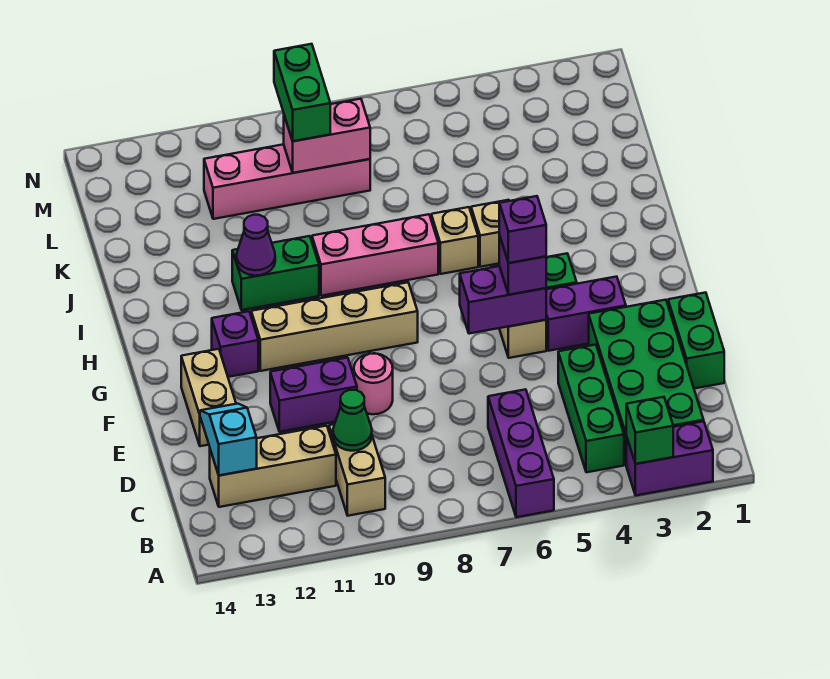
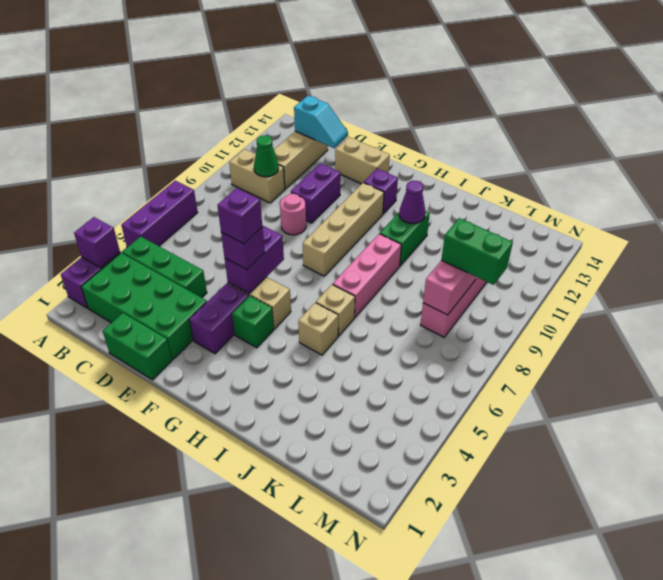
green brick A3 level 2 -> purple brick A3 level 2
purple brick A6:C6 level 1 -> purple brick A5:A7 level 1

